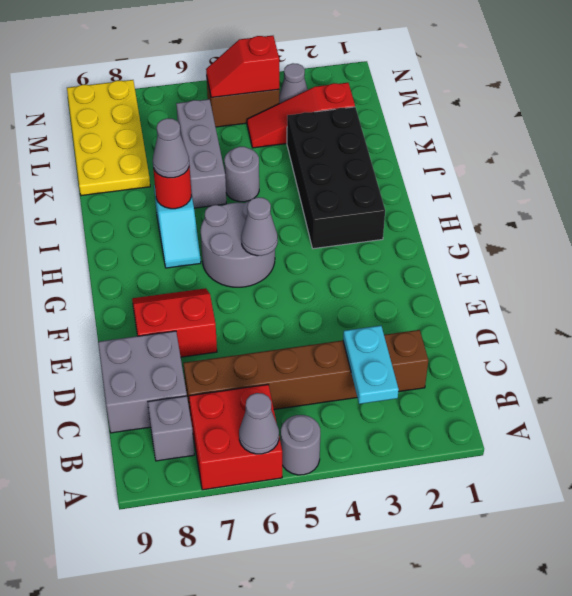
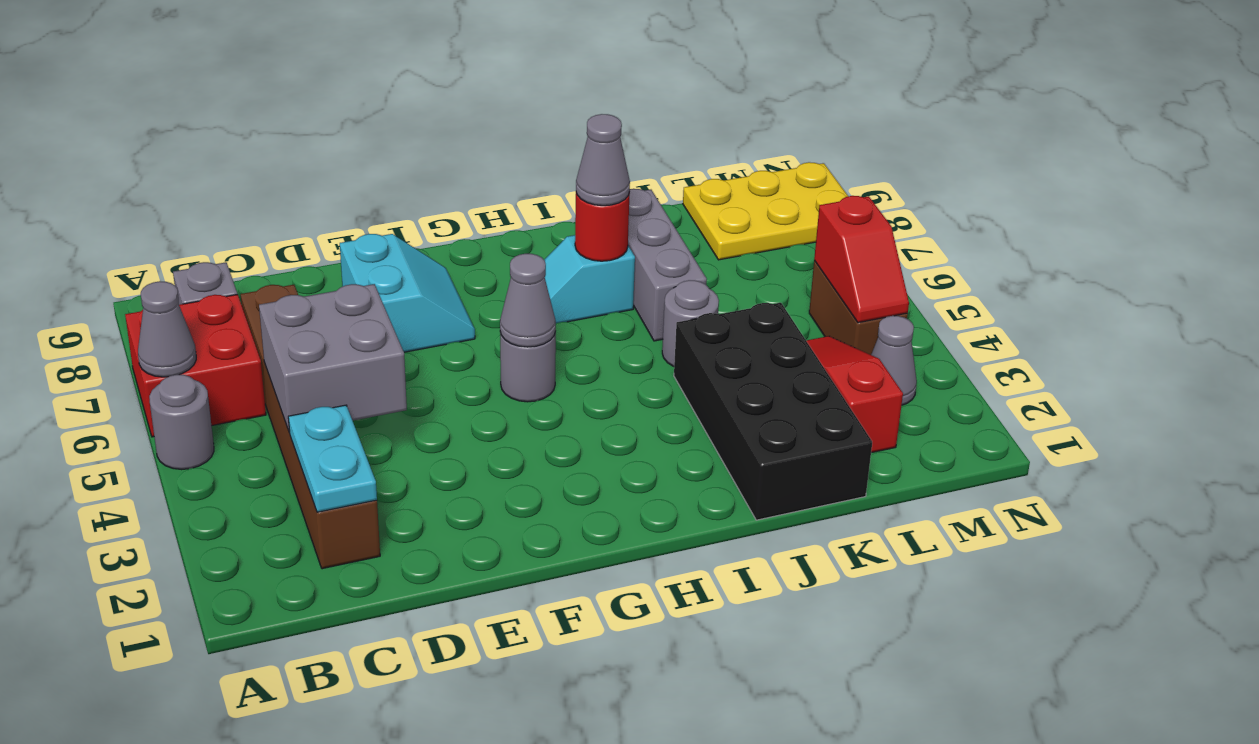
cyan plate B3:C3 level 2 -> cyan plate C2:C3 level 2
grey brick C8:D9 level 1 -> grey brick C4:D5 level 2
red slope E7:F8 level 1 top E -> cyan slope E7:F8 level 1 top E
grey round brick G5:H6 level 1 -> grey round brick G5 level 1
black brick H2:K3 level 1 -> black brick J1:K4 level 1
grey brick J6:L6 level 1 -> grey brick J6:J8 level 1
yellow plate K8:N9 level 1 -> yellow plate L8:N9 level 1
red slope M4:M5 level 2 top 4 -> red slope M4:M5 level 2 top 5

